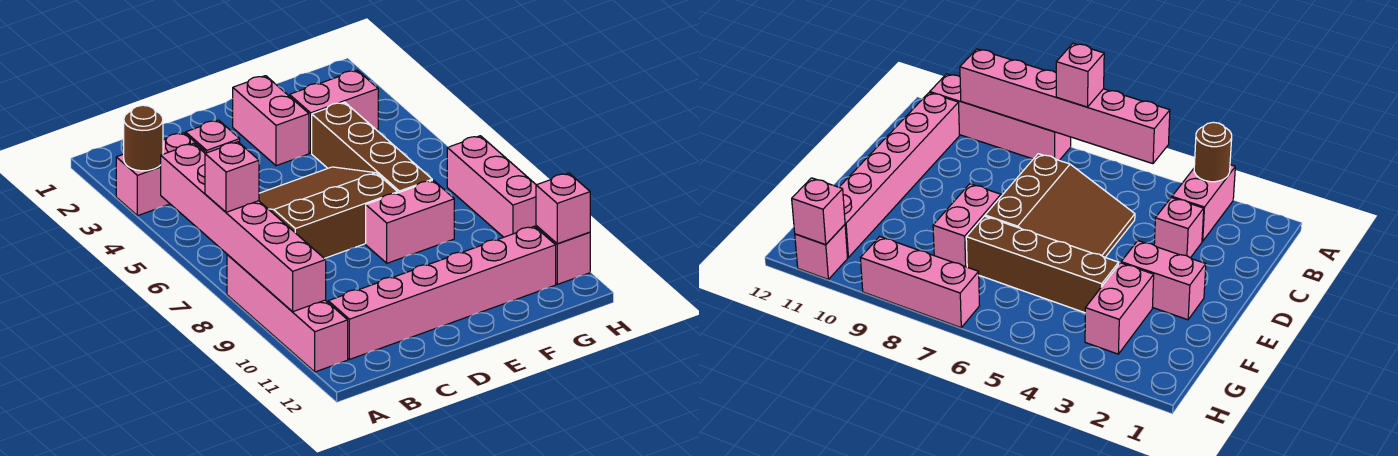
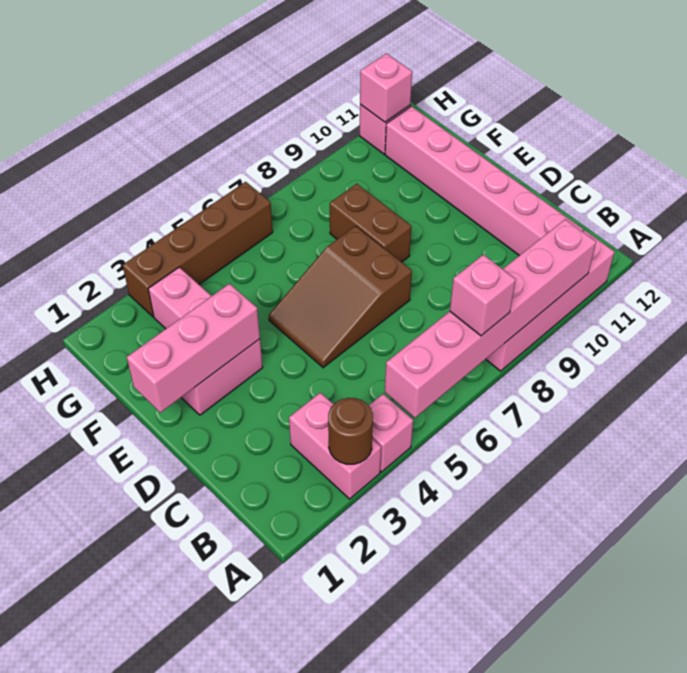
pink brick C3 level 1 -> pink brick A4 level 1
brown slope C5:E7 level 1 top 7 -> brown slope D5:E7 level 1 top 7
pink brick E8:F8 level 1 -> brown brick E8:F8 level 1
brown brick F4:F7 level 1 -> brown brick H3:H6 level 1
pink brick H7:H9 level 1 -> pink brick E1:E3 level 2

